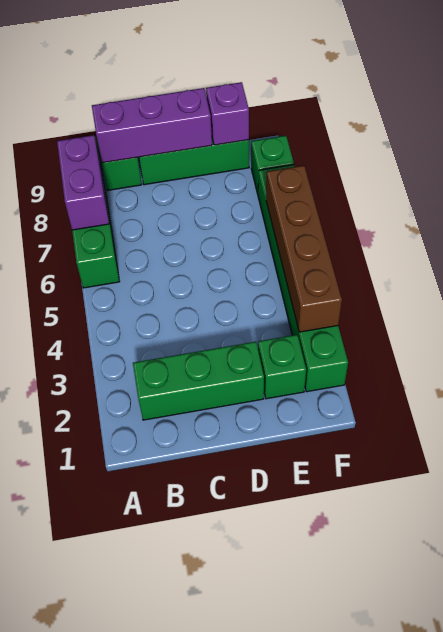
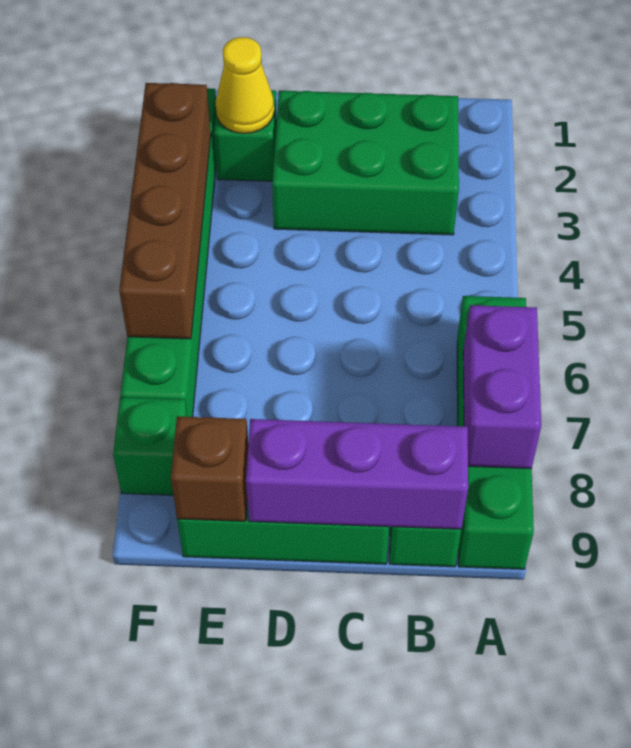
green brick B2:D2 level 1 -> green brick B2:D3 level 1
none -> yellow cone E2 level 2
purple brick E9 level 2 -> brown brick E9 level 2

